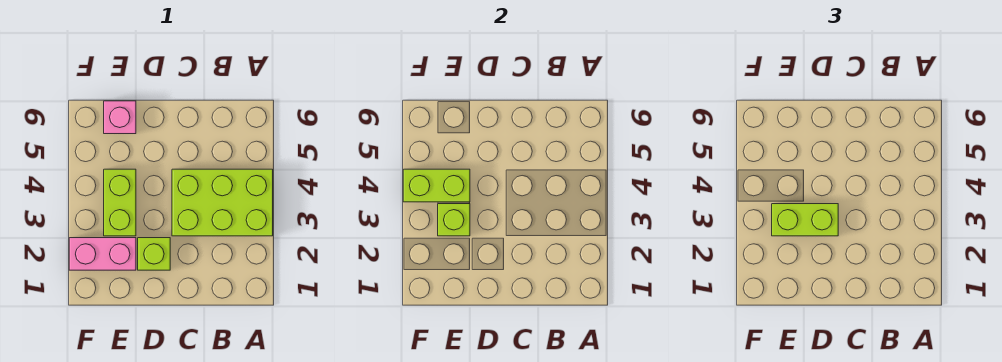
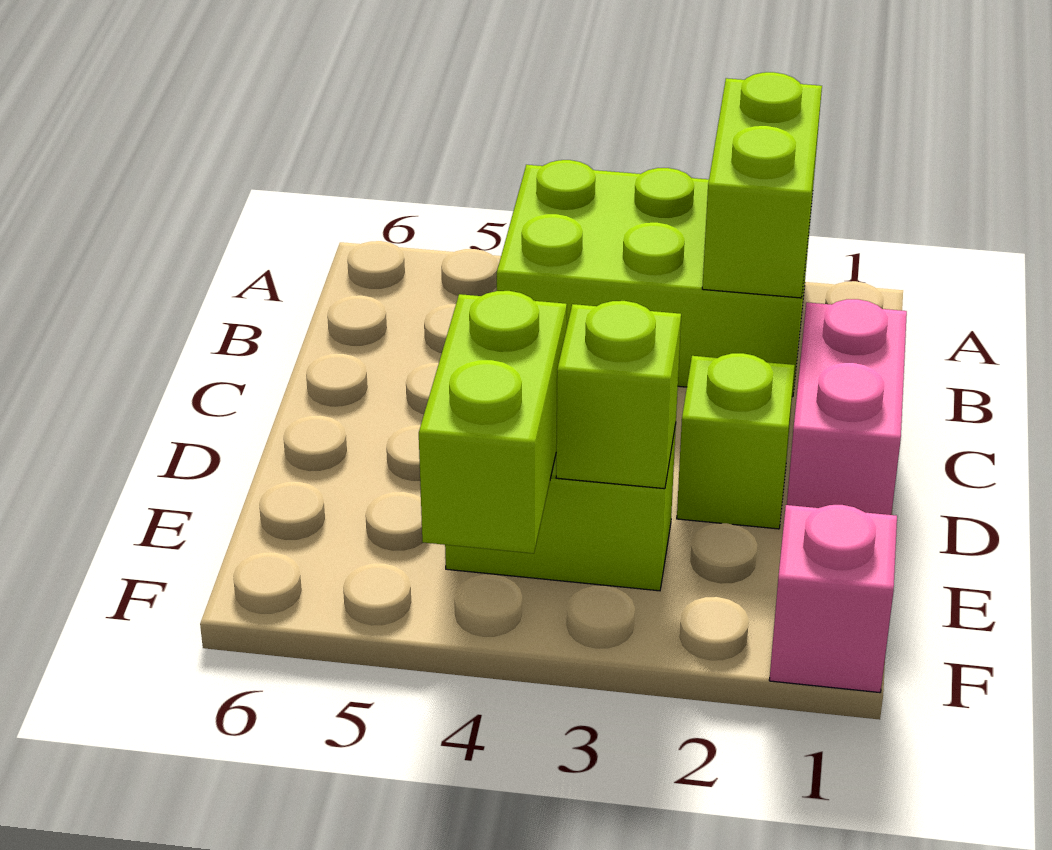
lime brick A3:C4 level 1 -> lime brick A2:B4 level 1
lime brick D3:E3 level 3 -> lime brick A2:B2 level 2
pink brick E2:F2 level 1 -> pink brick C1:D1 level 1
pink brick E6 level 1 -> pink brick F1 level 1

